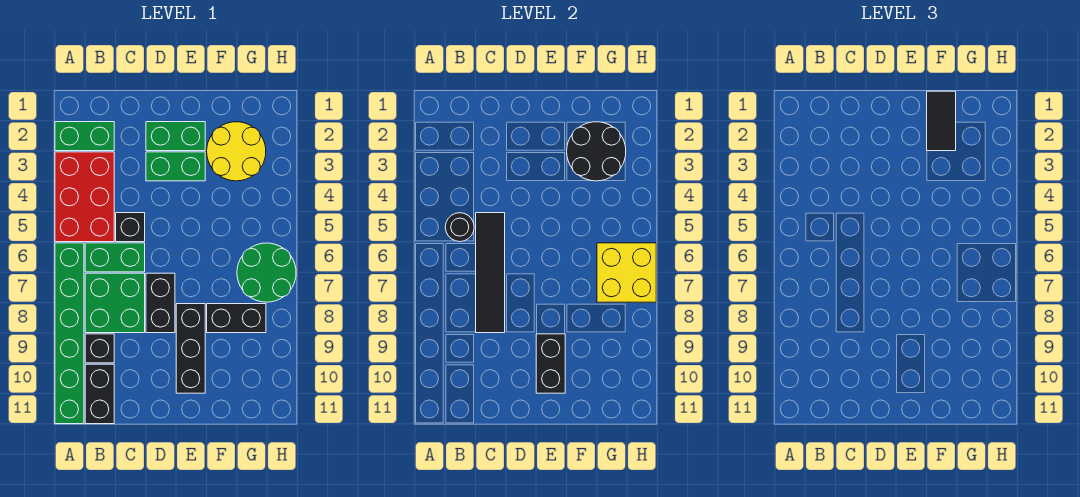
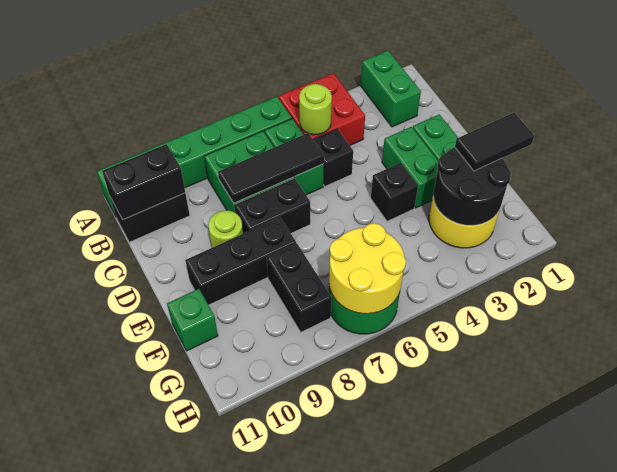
red brick A3:B5 level 1 -> red brick A4:B5 level 1
black round brick B5 level 2 -> lime round brick B5 level 2
black brick B9 level 1 -> black brick E4 level 1
black tile C5:C8 level 2 -> black tile C6:C8 level 2
none -> lime round brick D9 level 1
black brick E9:E10 level 2 -> black brick B10:B11 level 2
none -> green brick F11 level 1
yellow brick G6:H7 level 2 -> yellow round brick G6:H7 level 2

